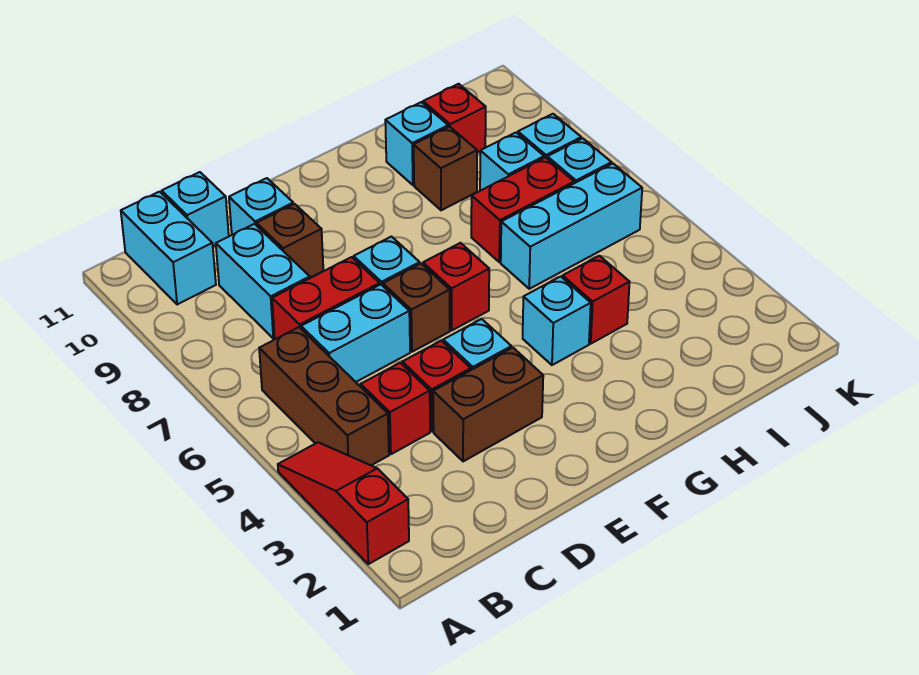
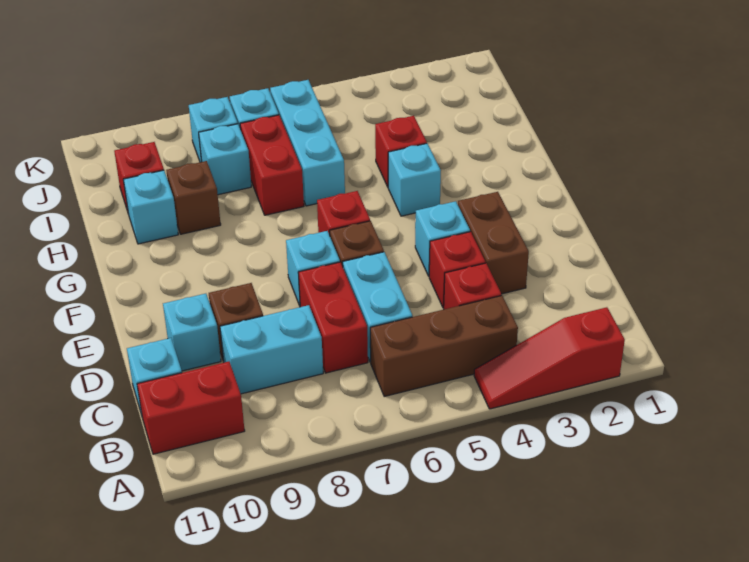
cyan brick B10:B11 level 1 -> red brick B10:B11 level 1

